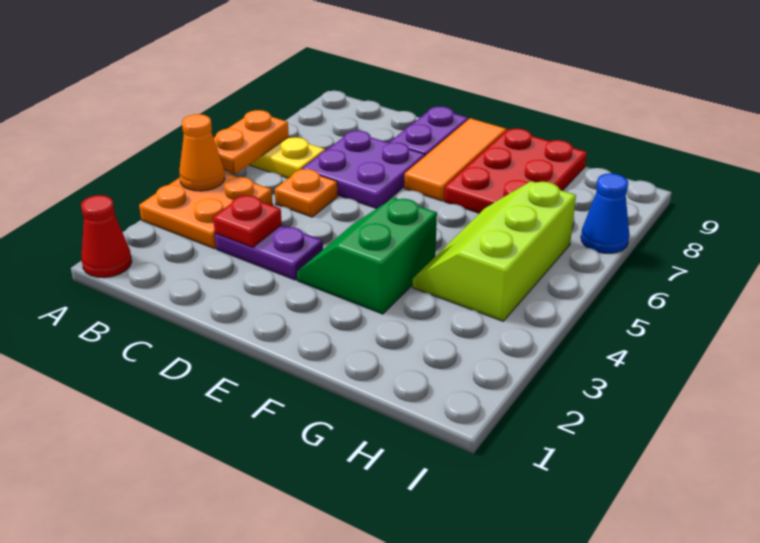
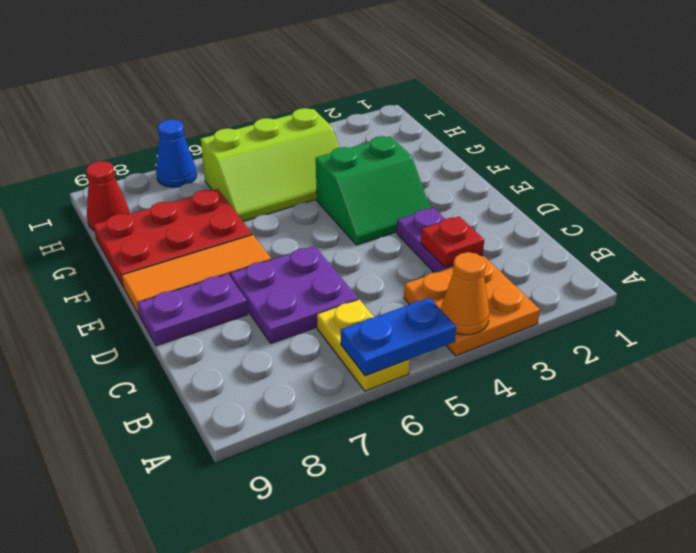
red cone A1 level 1 -> red cone H9 level 1
orange plate A5:A6 level 2 -> blue plate A5:A6 level 2
orange plate C5 level 1 -> none

